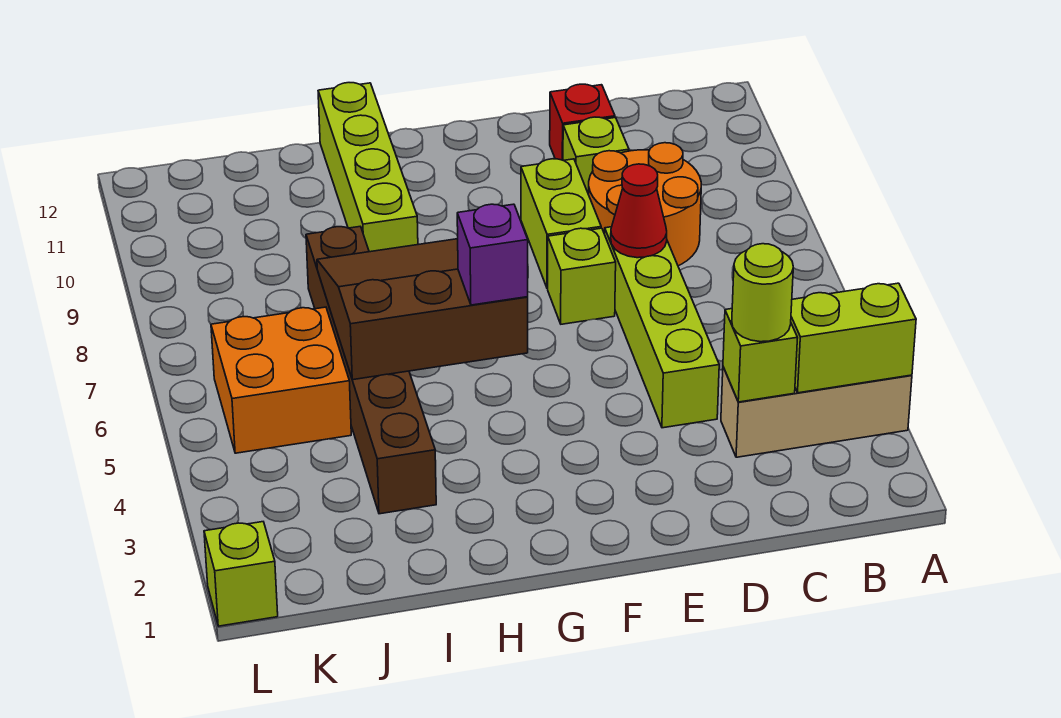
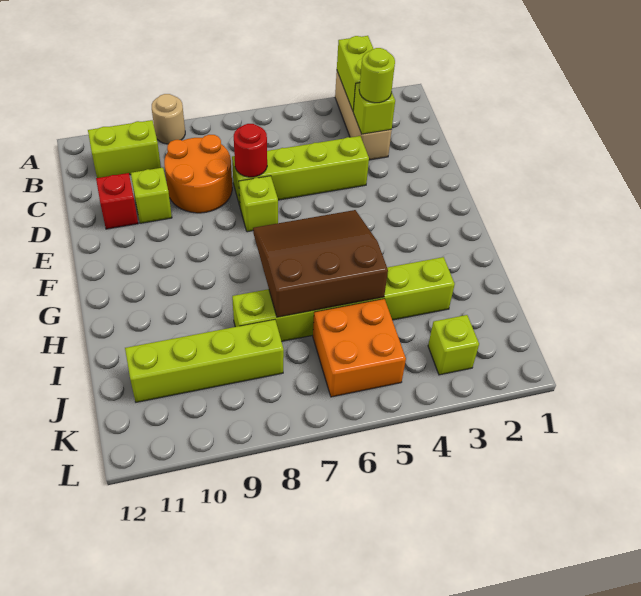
none -> tan round brick A9 level 1
red cone D7 level 2 -> red round brick D7 level 2
lime brick E8:E9 level 1 -> lime brick B10:B11 level 1
brown slope G5:I7 level 2 top 5 -> brown slope G5:I7 level 2 top I
purple brick G5 level 3 -> none
lime brick H9:H12 level 1 -> lime brick J8:J11 level 1
brown brick I3:I8 level 1 -> lime brick I3:I8 level 1
lime brick L1 level 1 -> lime brick K3 level 1

